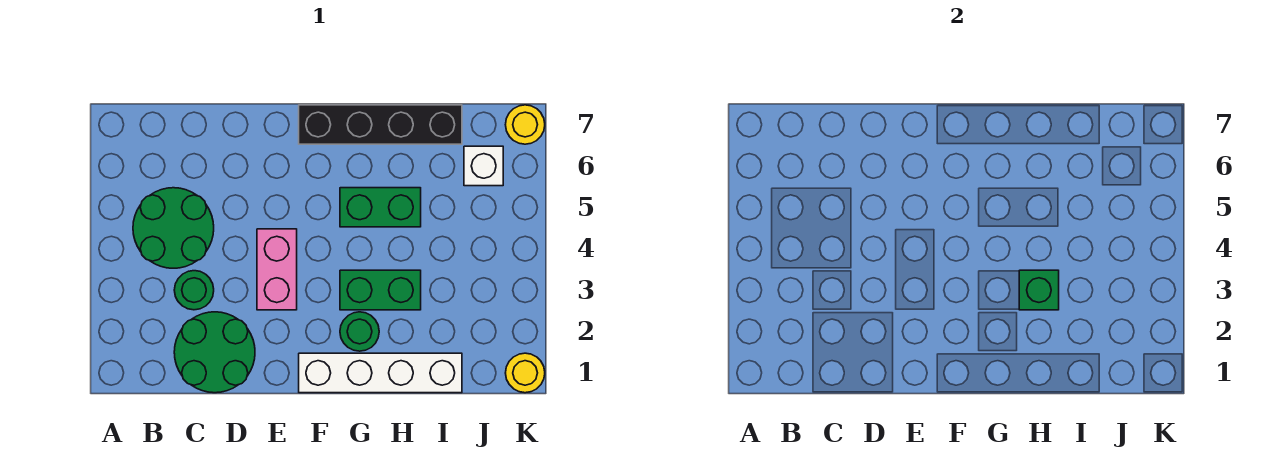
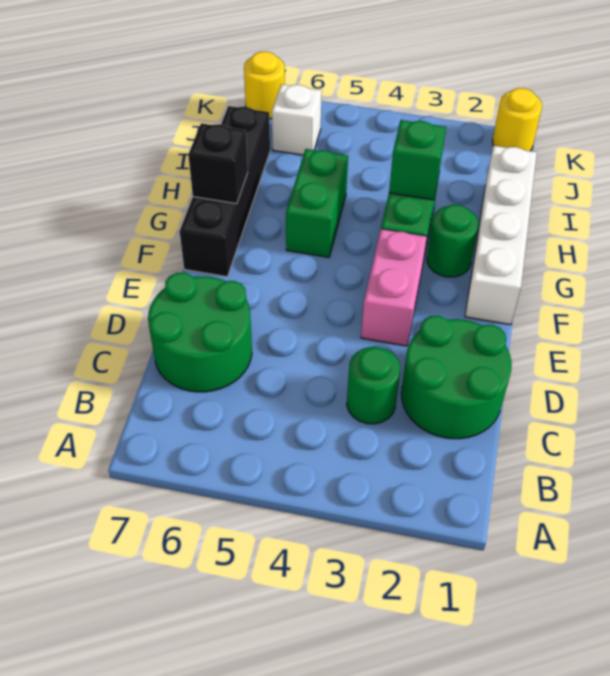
green round brick B4:C5 level 1 -> green round brick C6:D7 level 1
pink brick E3:E4 level 1 -> pink brick E3:F3 level 1
none -> black brick G7 level 2

